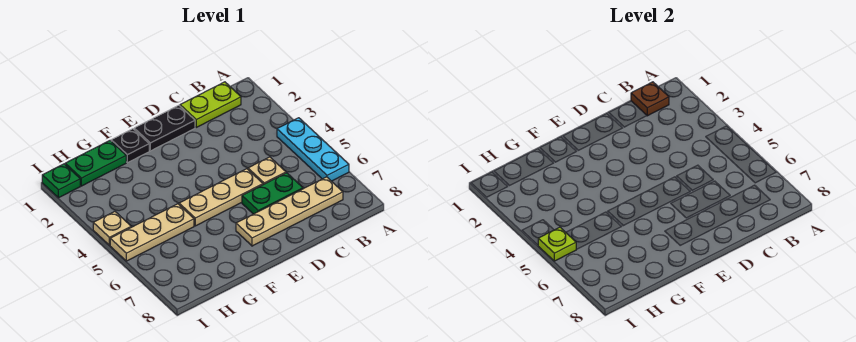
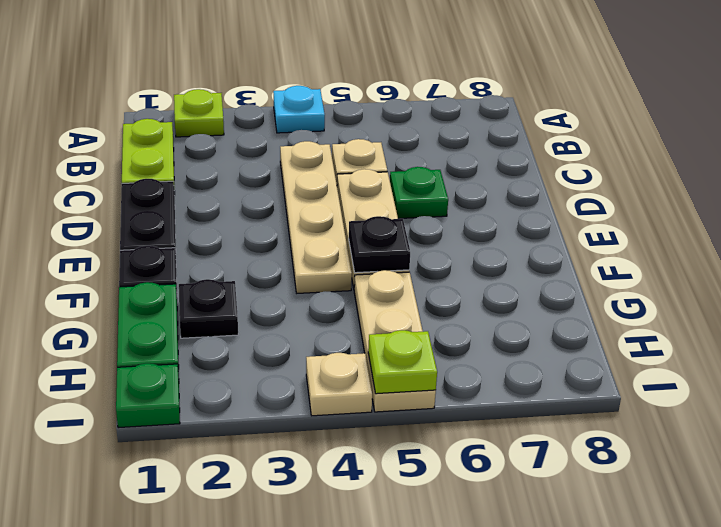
none -> lime plate A2 level 1
cyan plate A4:A6 level 1 -> cyan plate A4 level 1
brown plate B1 level 2 -> none
tan plate B7:E7 level 1 -> tan plate C4:F4 level 1
green plate C6:D6 level 1 -> green plate D6 level 1
none -> black plate F5 level 2
none -> black plate G2 level 1

